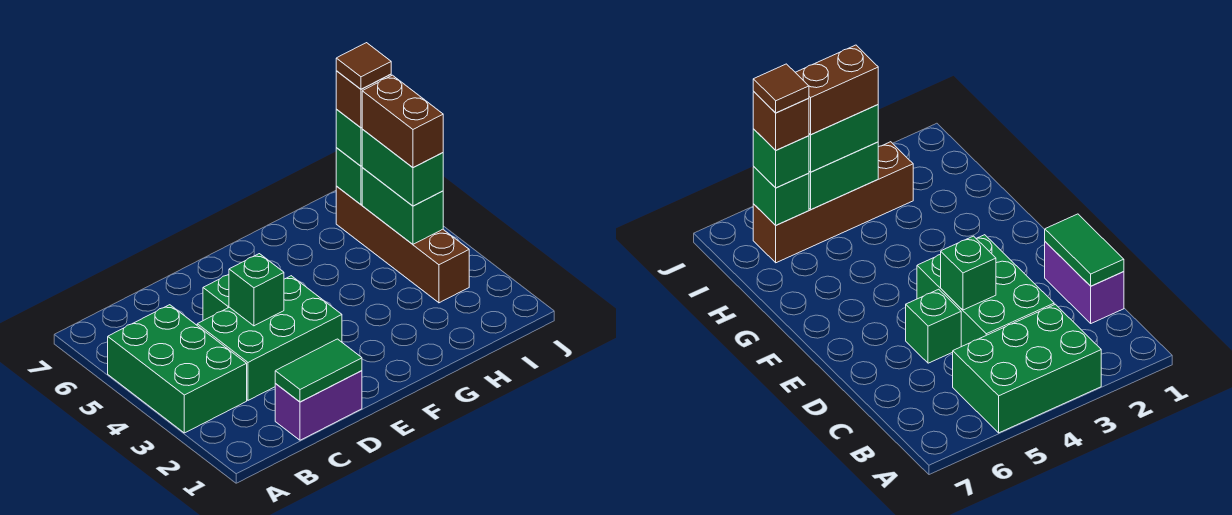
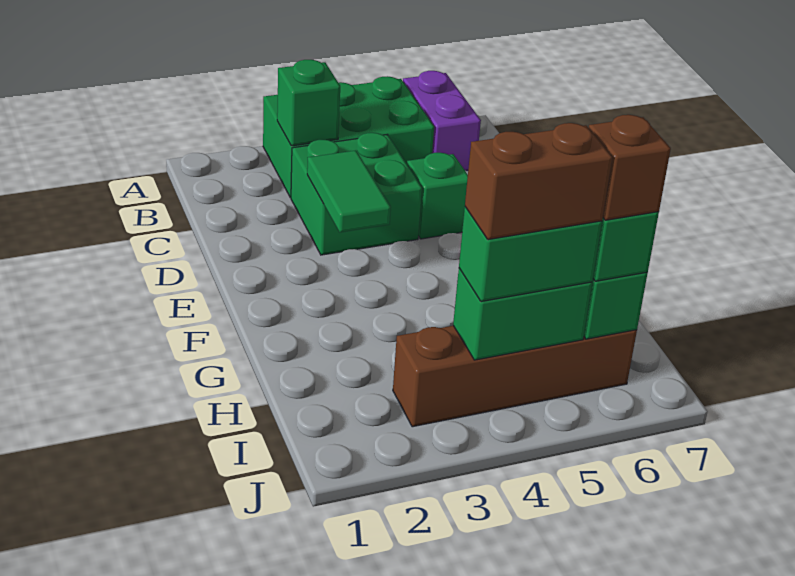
purple brick C1:D1 level 1 -> purple brick A6:B6 level 1
green tile C1:D1 level 2 -> green tile D3:E3 level 2
green brick C3:E4 level 1 -> green brick C3:D4 level 1
green brick D4 level 2 -> green brick B3 level 2
brown tile I6 level 5 -> none

